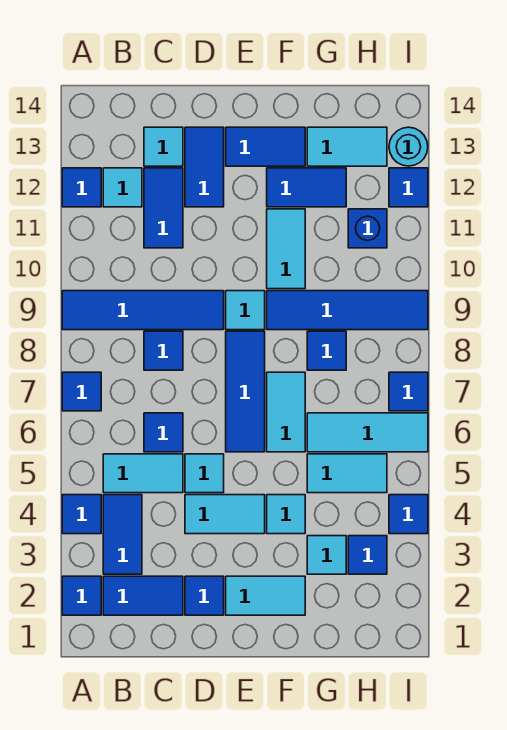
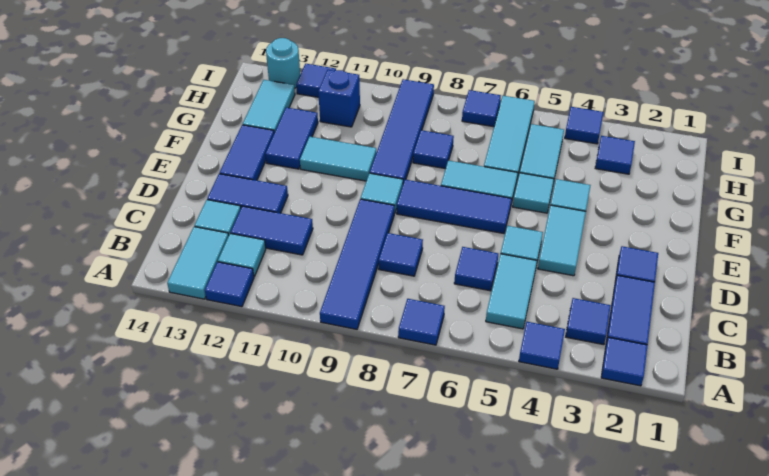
blue tile B3:B4 level 1 -> blue tile B3 level 1
cyan tile E2:F2 level 1 -> cyan tile A13:B13 level 1
cyan tile G3 level 1 -> cyan tile F5 level 1

